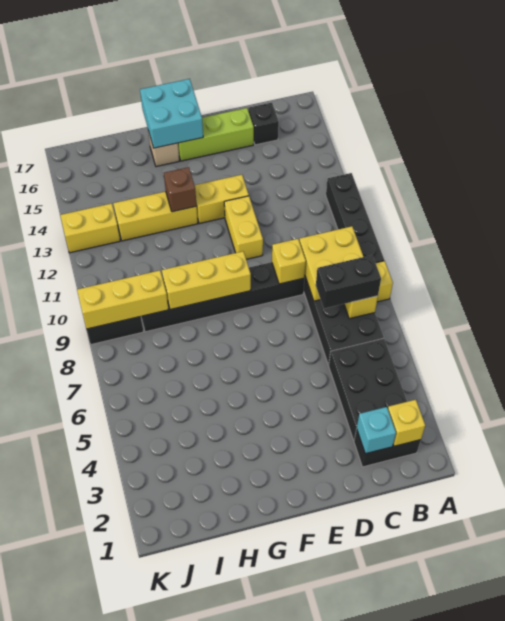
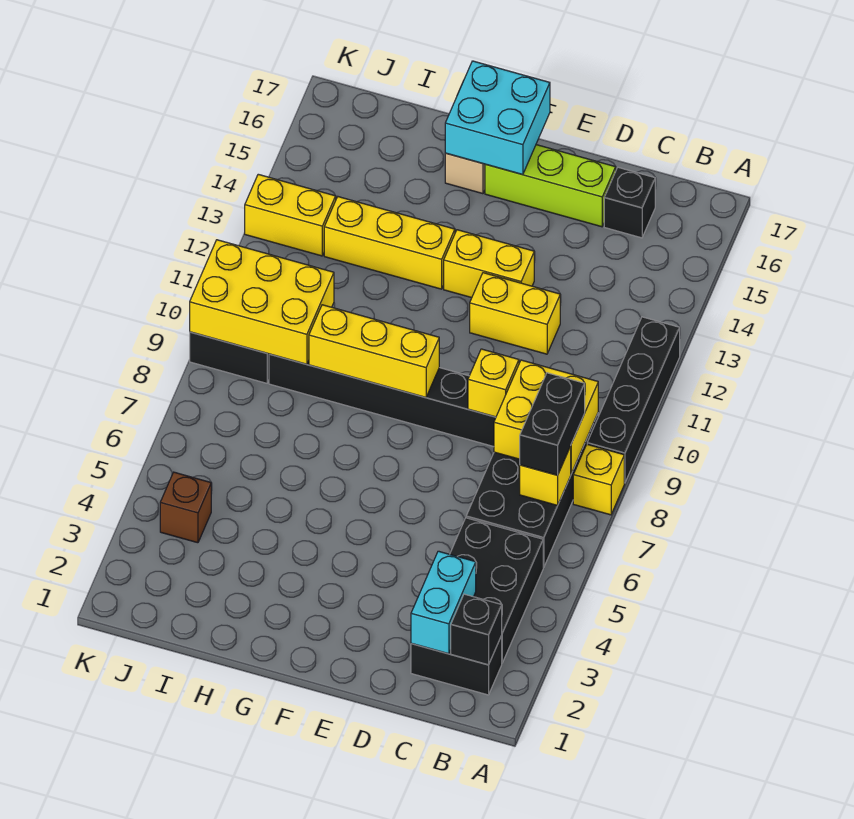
yellow brick B2 level 2 -> black brick B2 level 2
black brick B7:C7 level 3 -> black brick B7:B8 level 3
cyan brick C2 level 2 -> cyan brick C2:C3 level 2
yellow brick E11:E12 level 1 -> yellow brick D12:E12 level 1
brown brick G13 level 2 -> brown brick J4 level 1
yellow brick I9:K9 level 2 -> yellow brick I9:K10 level 2

